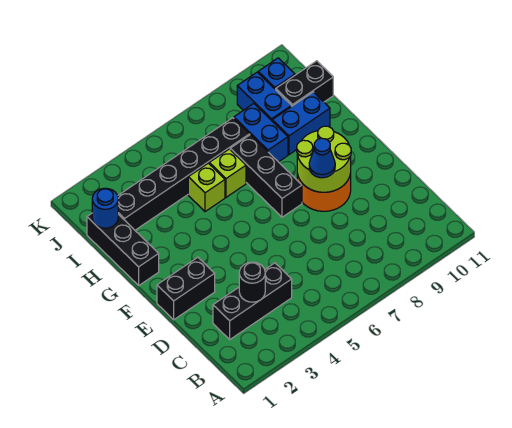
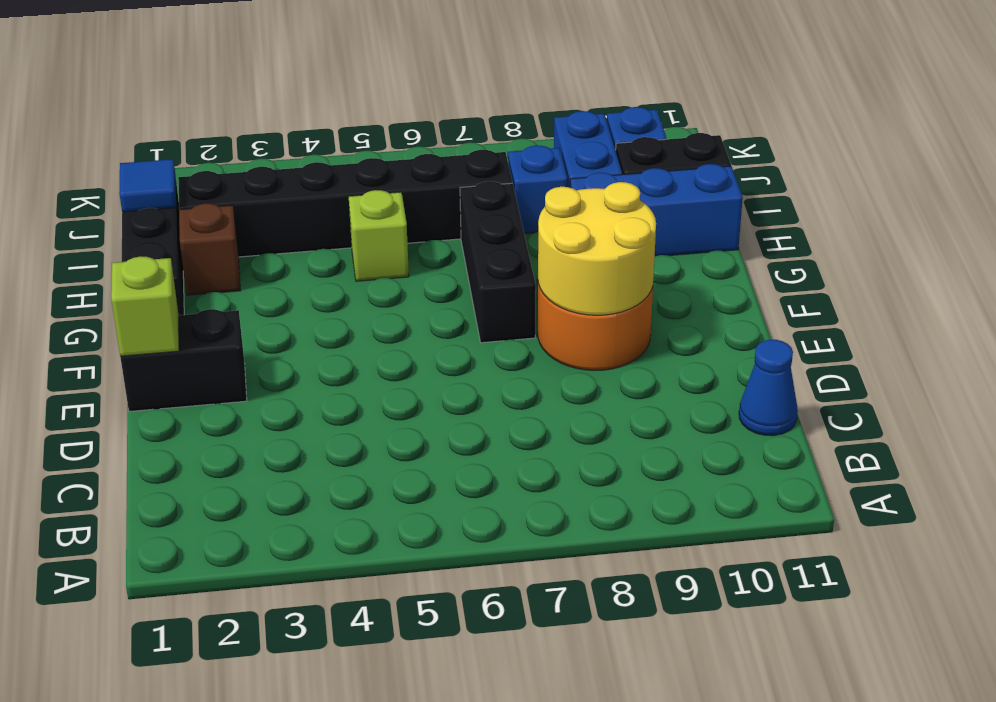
black brick C2:C4 level 1 -> none
black round brick C3 level 2 -> none
lime round brick E8:F9 level 2 -> yellow round brick E8:F9 level 2
blue cone E8 level 3 -> blue cone C11 level 1
none -> brown brick H2 level 1
lime brick H6 level 1 -> lime brick E1 level 2
blue brick H8:I8 level 1 -> blue brick I8 level 1
blue brick H9:H10 level 1 -> blue brick H9:H11 level 1
blue round brick I1 level 2 -> blue tile I1 level 2

